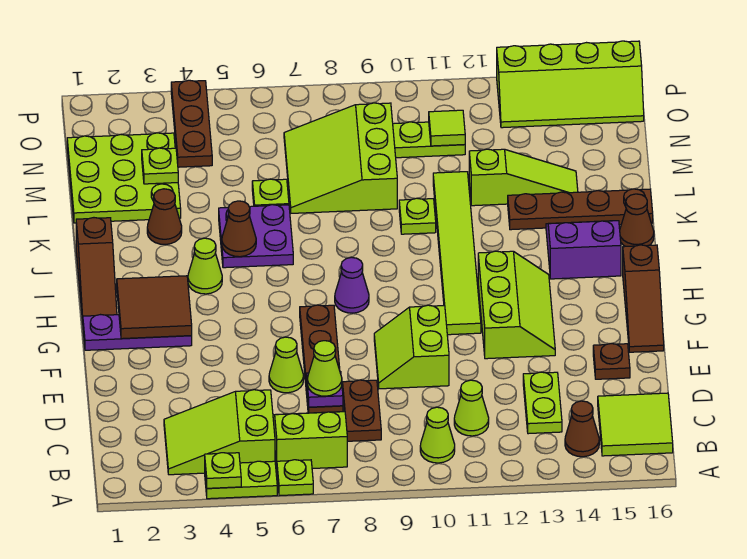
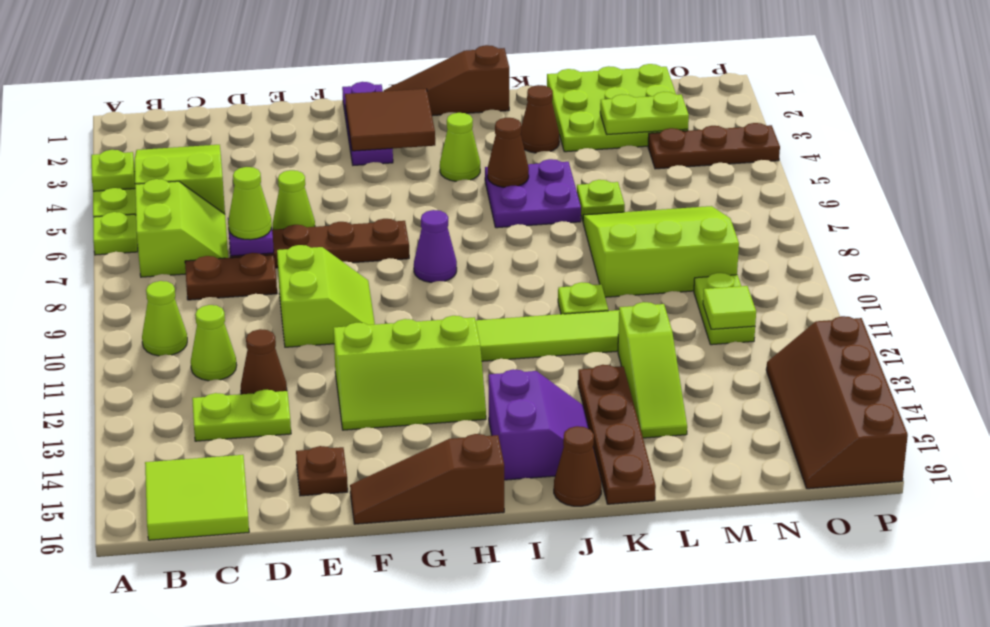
brown cone B14 level 1 -> brown cone D12 level 1
lime slope E9:F10 level 1 top 10 -> lime slope E9:F10 level 1 top E
lime plate M3 level 2 -> lime plate M3:N3 level 2
lime slope O13:P16 level 1 top P -> brown slope O13:P16 level 1 top P

